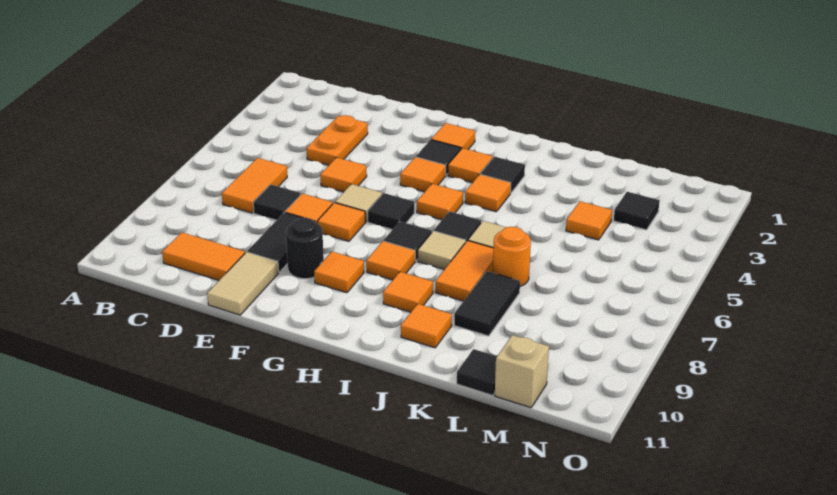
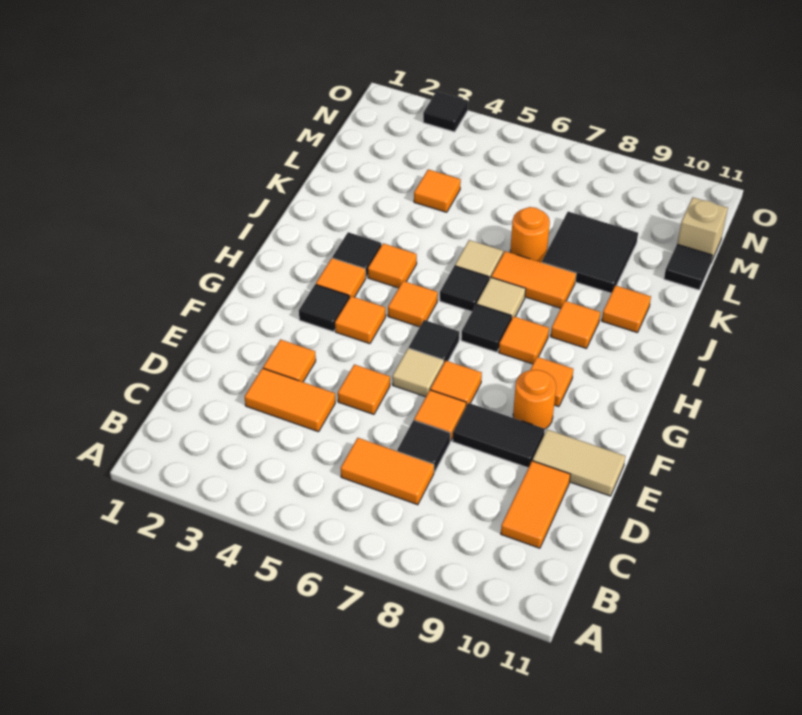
orange plate D3:D4 level 1 -> orange tile D3:D4 level 1
black round brick F9 level 1 -> orange round brick F9 level 1
orange tile G2 level 1 -> orange tile E3 level 1
black tile K8:K9 level 1 -> black tile K8:L9 level 1
black tile M3 level 1 -> black tile O3 level 1

